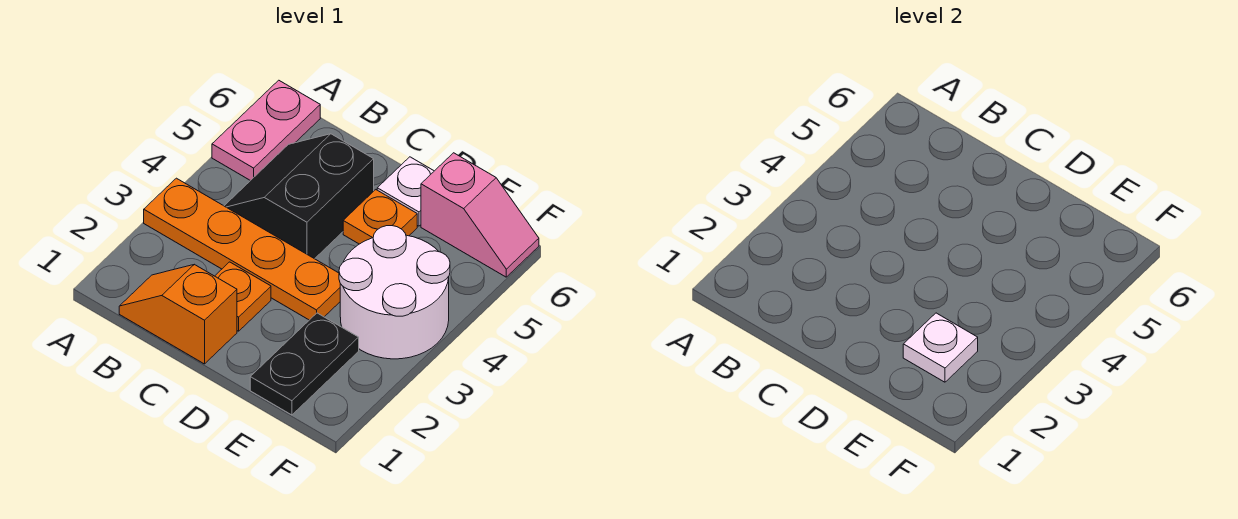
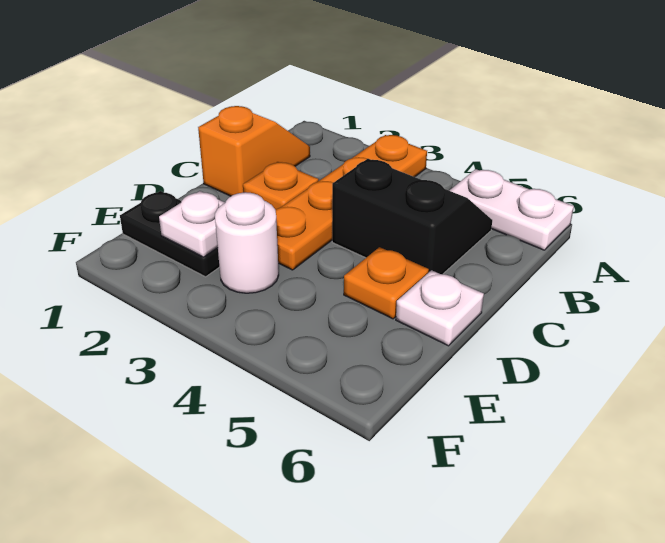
pink plate A5:A6 level 1 -> white plate A5:A6 level 1
white round brick E3:F4 level 1 -> white round brick E3 level 1
pink slope E6:F6 level 1 top E -> none

